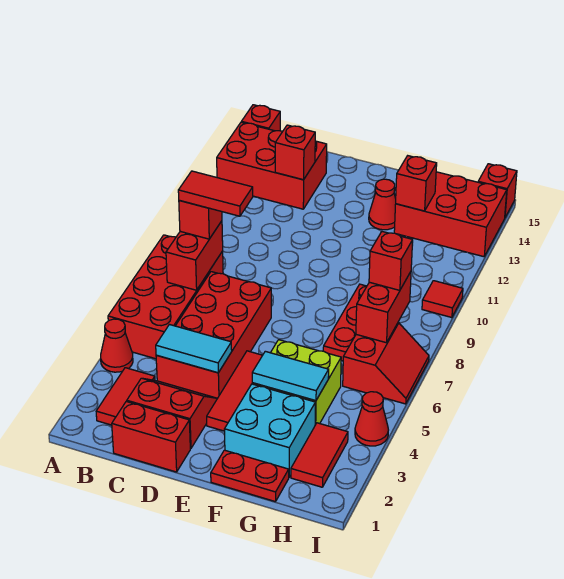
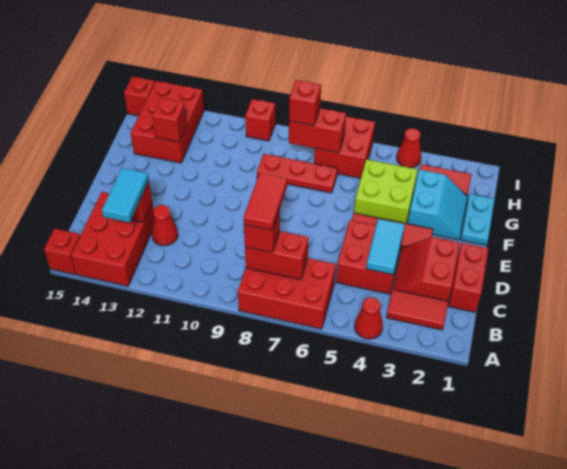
red brick A5:B8 level 1 -> red brick A6:B8 level 1
red brick C4:D7 level 1 -> red brick C4:D5 level 1
red plate F1:G1 level 1 -> cyan plate F1:G1 level 1
cyan brick F2:G3 level 1 -> cyan slope F2:G3 level 1 top 3
cyan tile F4:G4 level 2 -> cyan tile B13:C13 level 3
red cone F13 level 1 -> red cone C12 level 1
red slope H6:I7 level 1 top H -> red brick H6:I7 level 1
red tile I10 level 1 -> red brick I10 level 1

